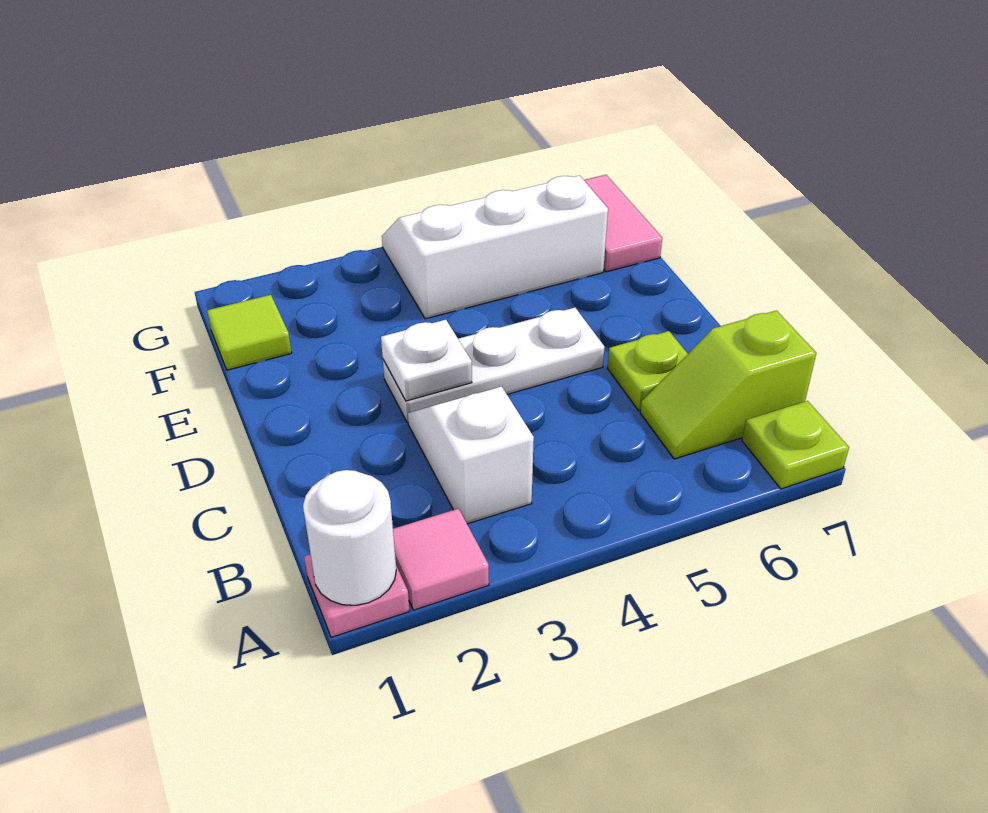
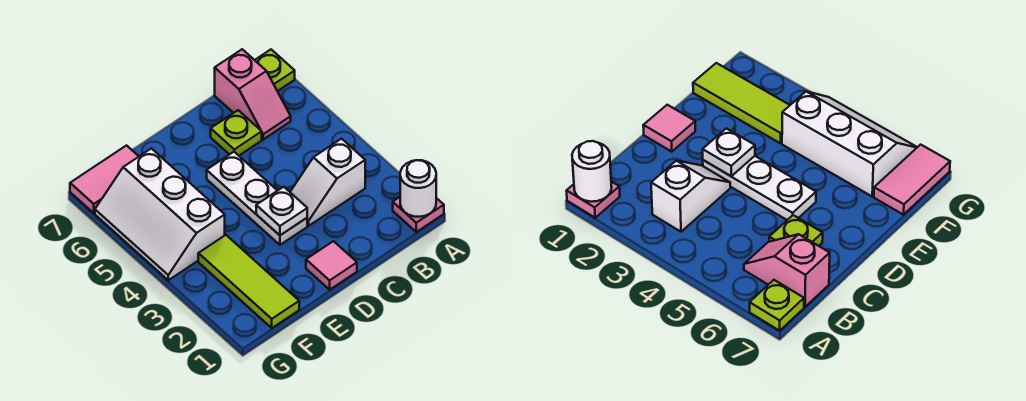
pink tile A2 level 1 -> pink tile D1 level 1
lime slope B6:B7 level 1 top 7 -> pink slope B6:B7 level 1 top 7
lime tile F1 level 1 -> lime tile F1:F3 level 1

